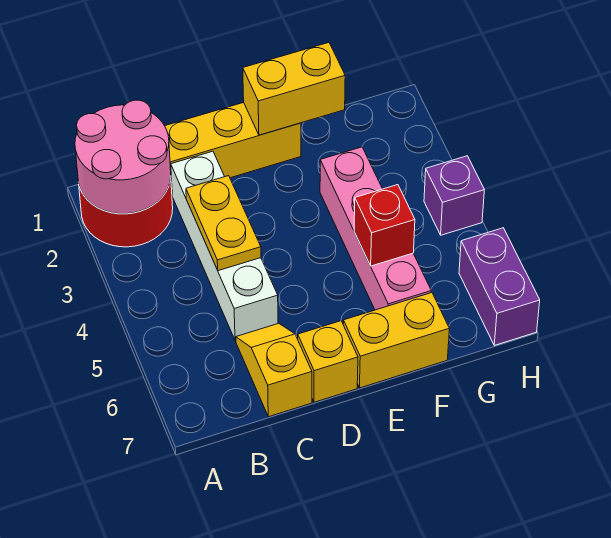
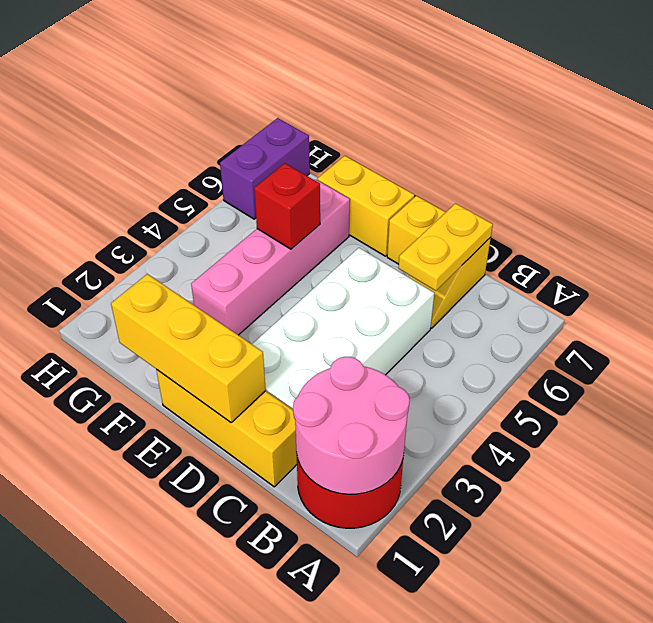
white brick C2:C5 level 1 -> white brick C2:D5 level 1
yellow plate C3:C4 level 2 -> yellow plate C6:C7 level 2
yellow brick E1:F1 level 2 -> yellow brick D1:F1 level 2
purple brick H4 level 1 -> none

